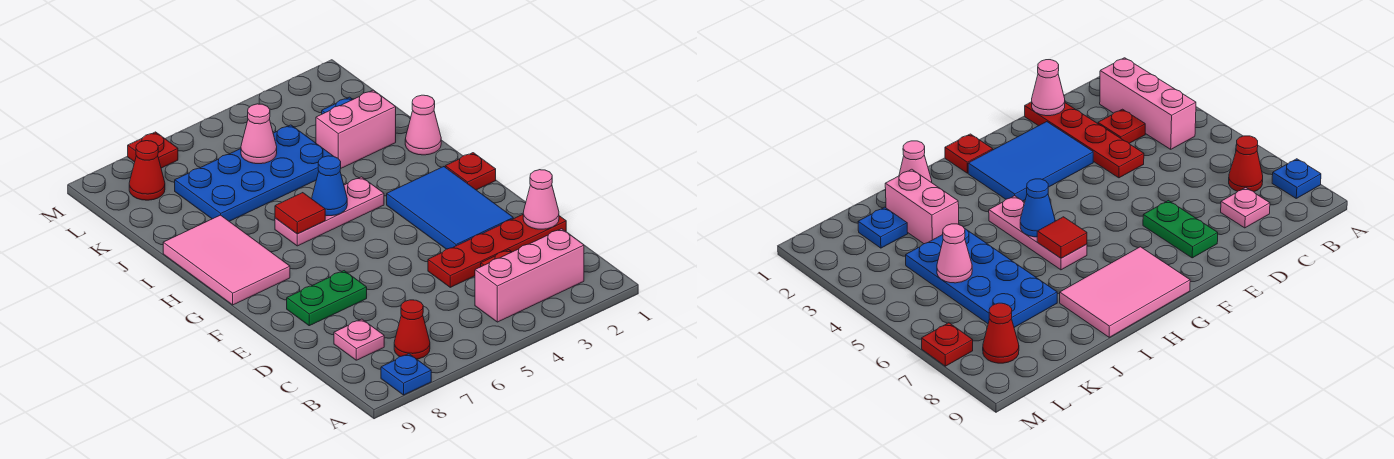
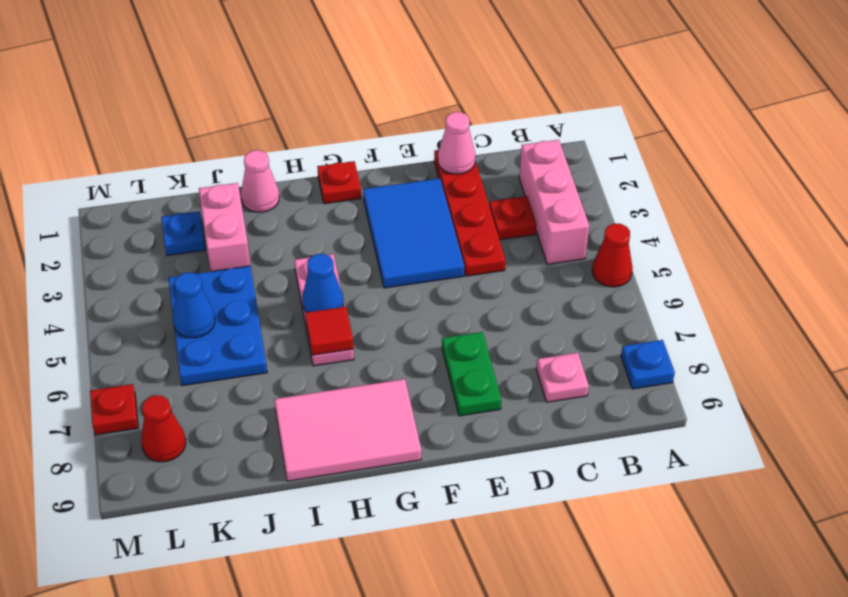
red cone B7 level 1 -> red cone A5 level 1
blue tile E2:G3 level 1 -> blue tile E2:F4 level 1
blue plate J4:K7 level 1 -> blue plate J4:K6 level 1
pink cone K5 level 2 -> blue cone K5 level 2

